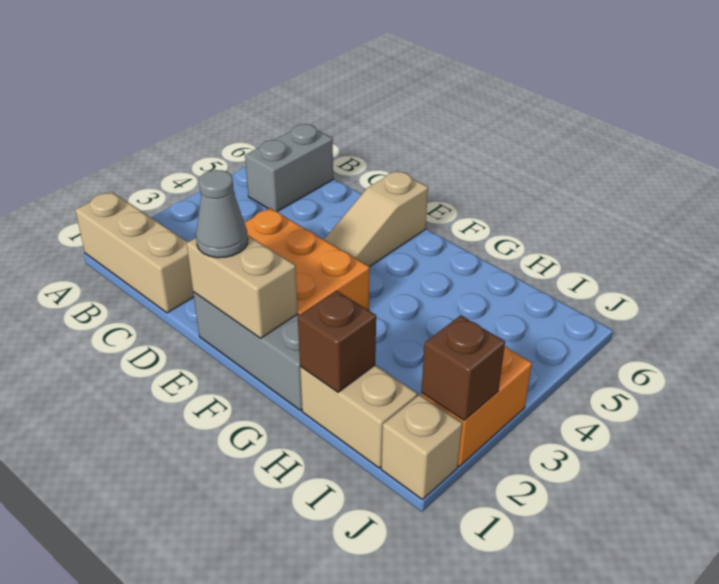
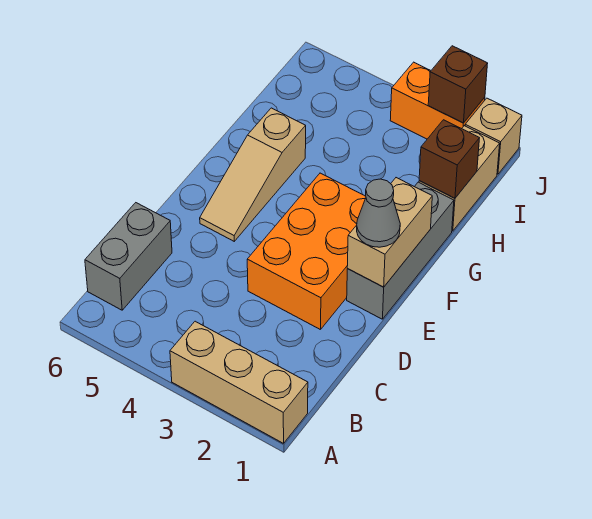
tan brick A1:C1 level 1 -> tan brick A1:A3 level 1
grey brick B5:B6 level 1 -> grey brick B6:C6 level 1
tan slope E4:E6 level 1 top 6 -> tan slope E5:G5 level 1 top G

